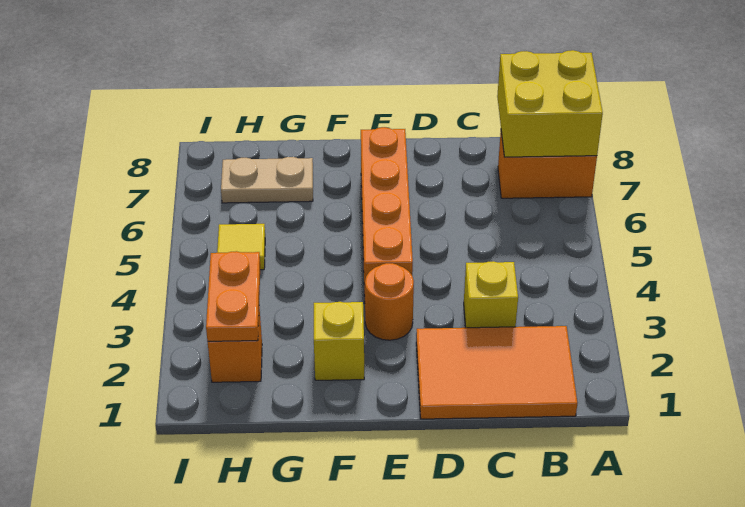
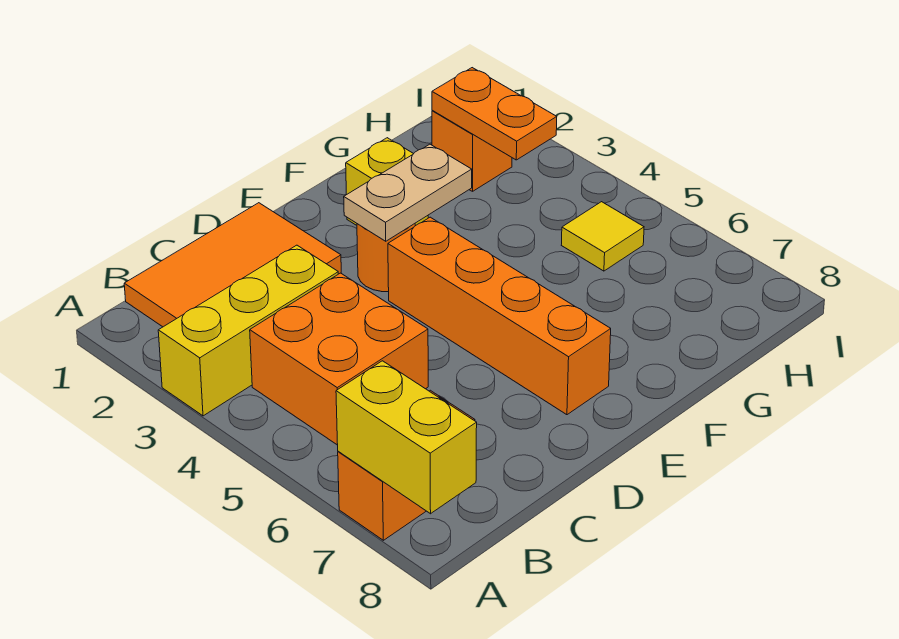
yellow brick A7:B8 level 2 -> yellow brick A7:A8 level 2
none -> orange brick B4:C5 level 1
yellow brick C3 level 1 -> yellow brick A3:C3 level 1
tan plate G7:H7 level 1 -> tan plate E3:F3 level 2

